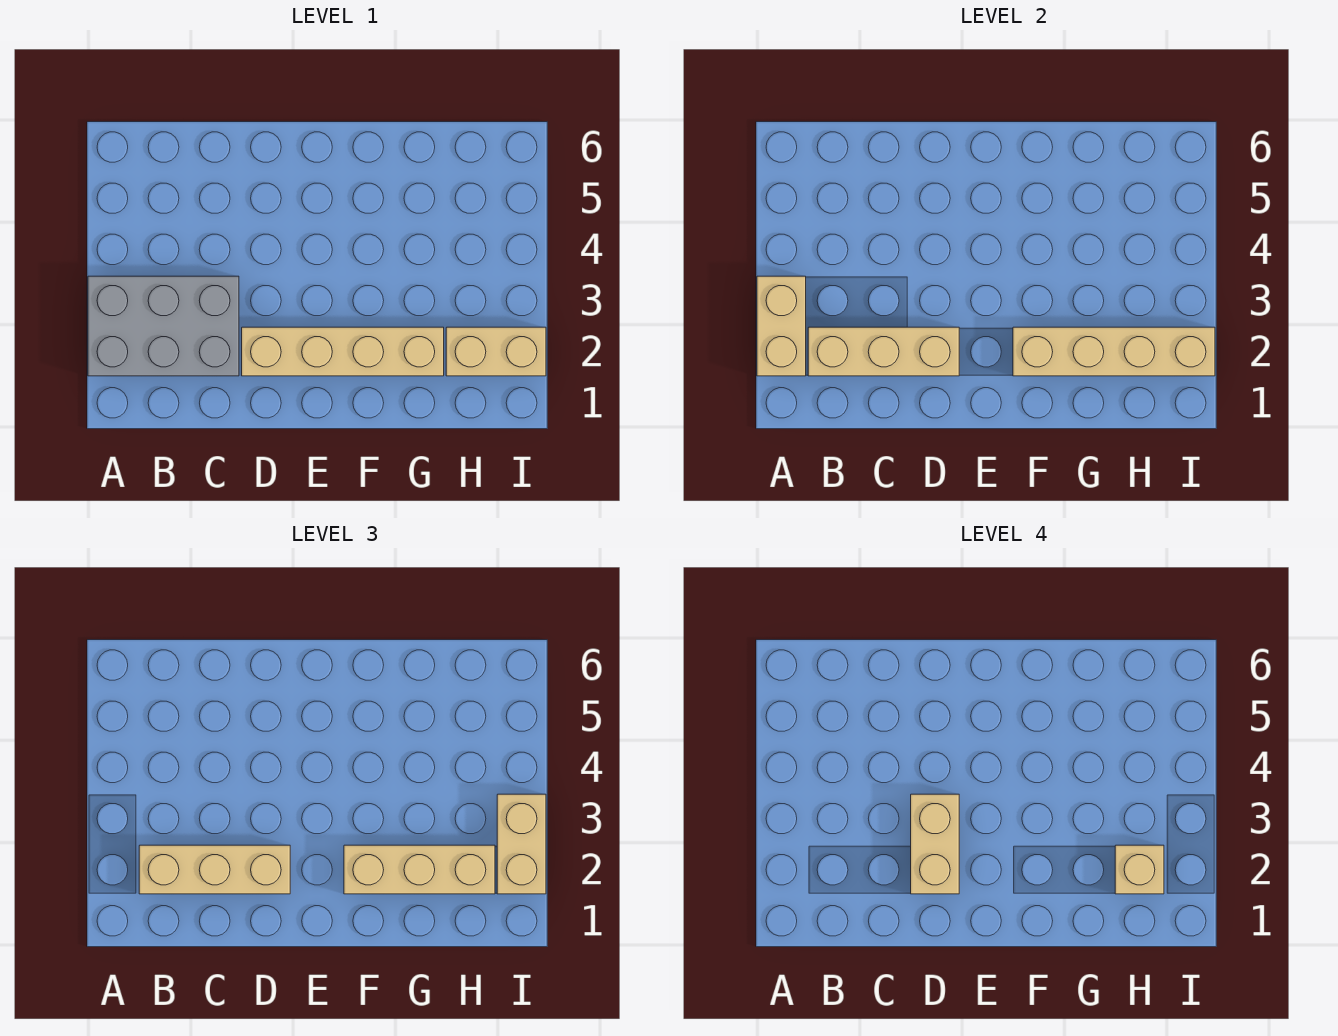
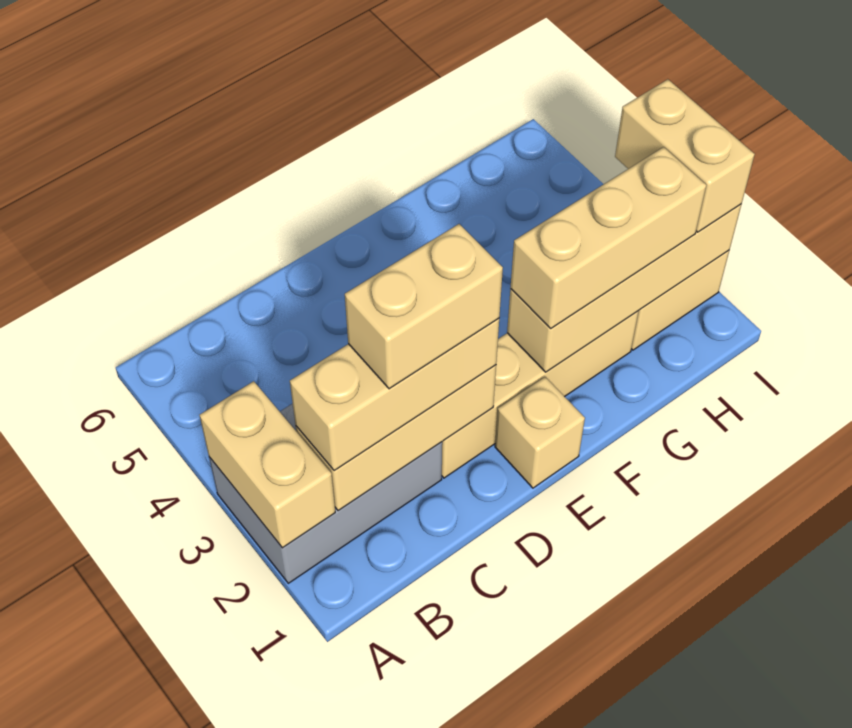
tan brick D2:D3 level 4 -> tan brick C2:D2 level 4
tan brick H2 level 4 -> tan brick E1 level 1

